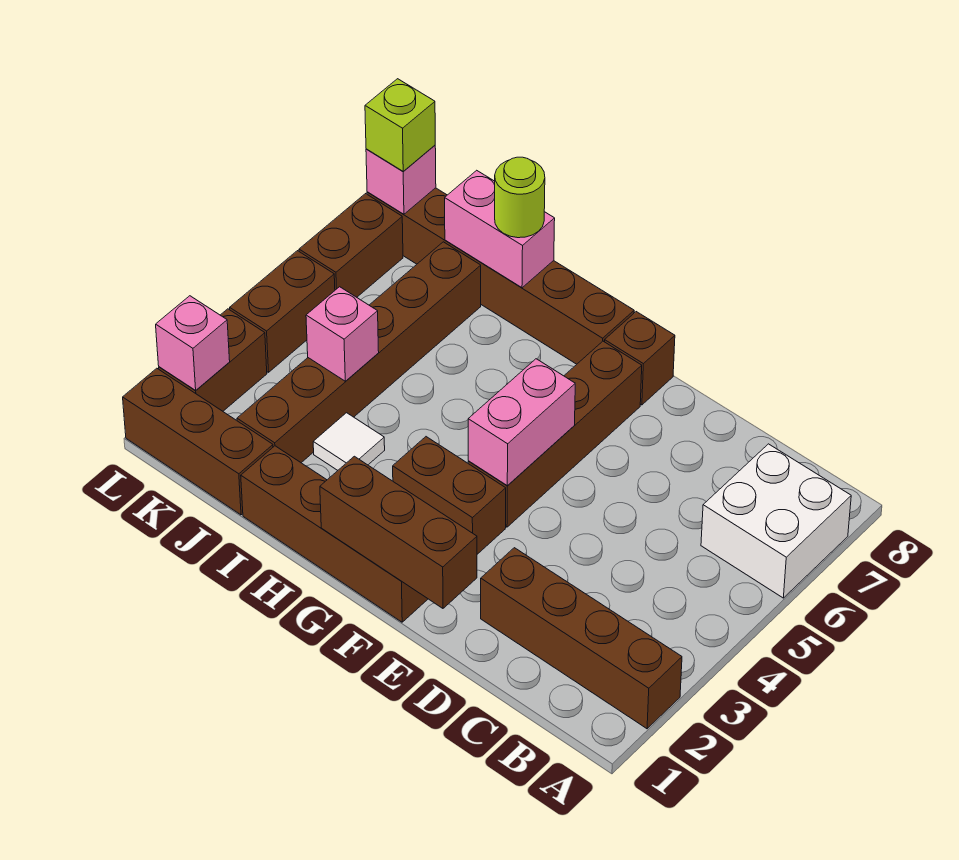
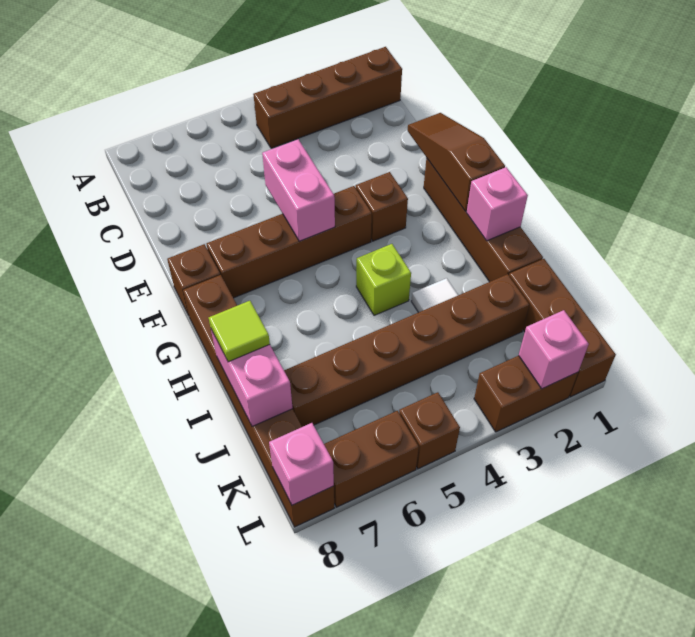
brown brick A2:D2 level 1 -> brown brick B1:B4 level 1
white brick A6:B7 level 1 -> none
brown brick E1:G1 level 2 -> brown slope E1:G1 level 2 top G
brown brick F3:G3 level 1 -> brown brick F3 level 1
pink brick F4:F5 level 2 -> pink brick E5:F5 level 2
lime round brick I8 level 3 -> lime tile I8 level 3
pink brick J4 level 2 -> pink brick H1 level 2
brown brick L4:L5 level 1 -> brown brick L5 level 1
lime brick L8 level 3 -> lime brick H4 level 1

